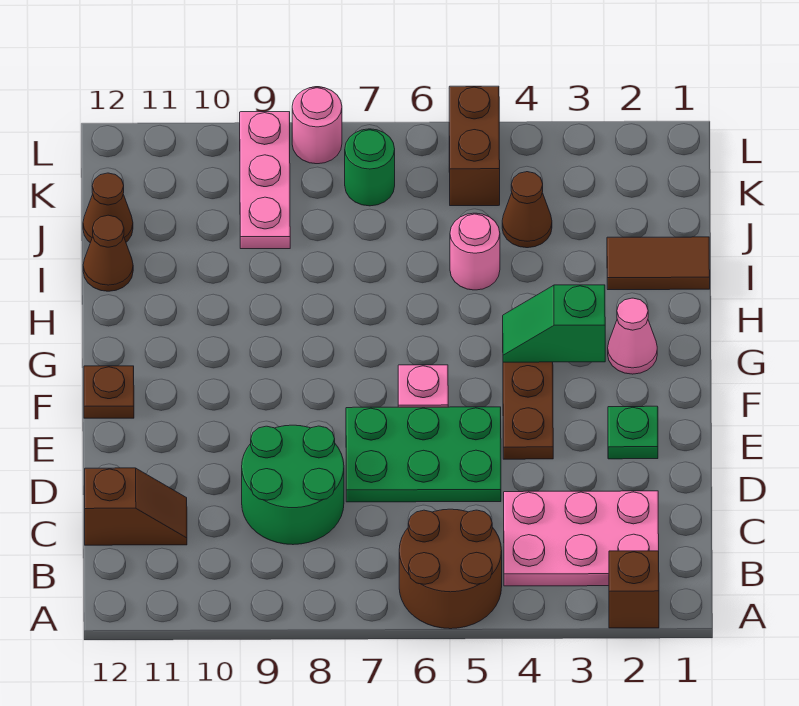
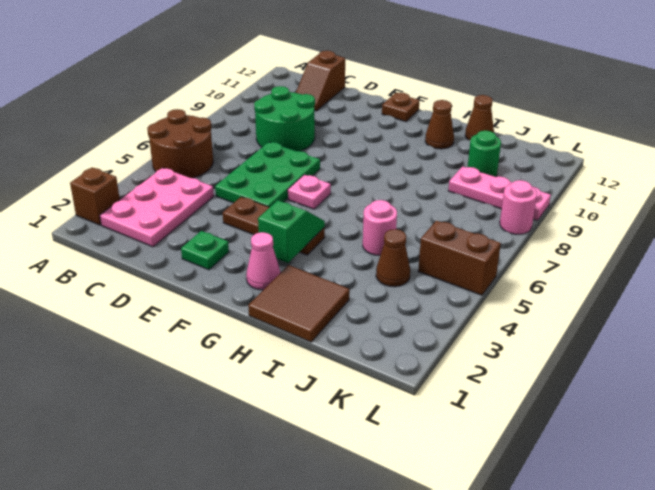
brown tile I1:I2 level 1 -> brown tile H1:I2 level 1
brown cone J12 level 1 -> brown cone H11 level 1
green round brick K7 level 1 -> green round brick J10 level 1

